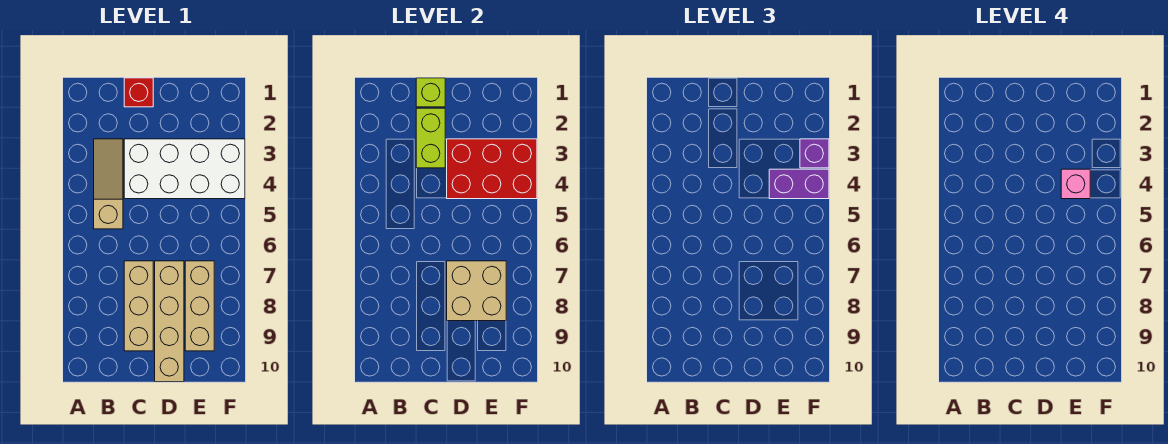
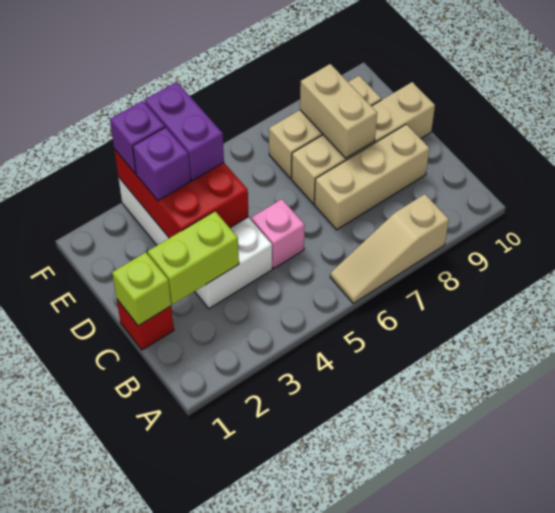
tan slope B3:B5 level 1 top 5 -> tan slope A6:A8 level 1 top 8
tan brick D7:E8 level 2 -> tan brick D8:E8 level 2
none -> purple brick E3 level 3
pink brick E4 level 4 -> pink brick C5 level 1

